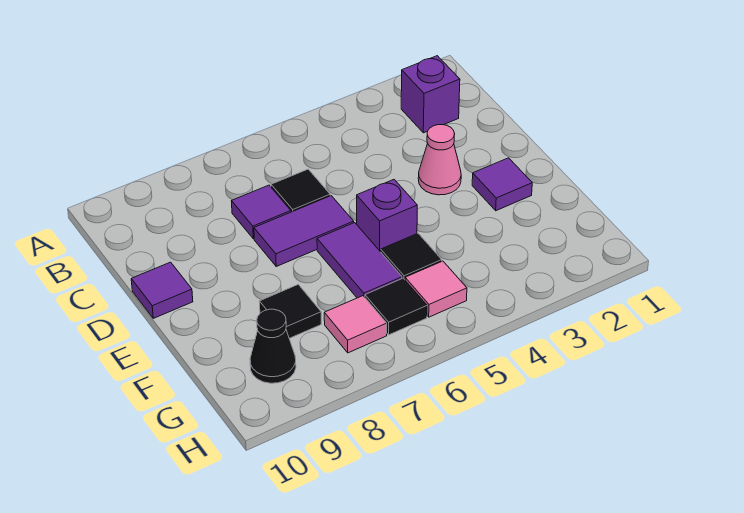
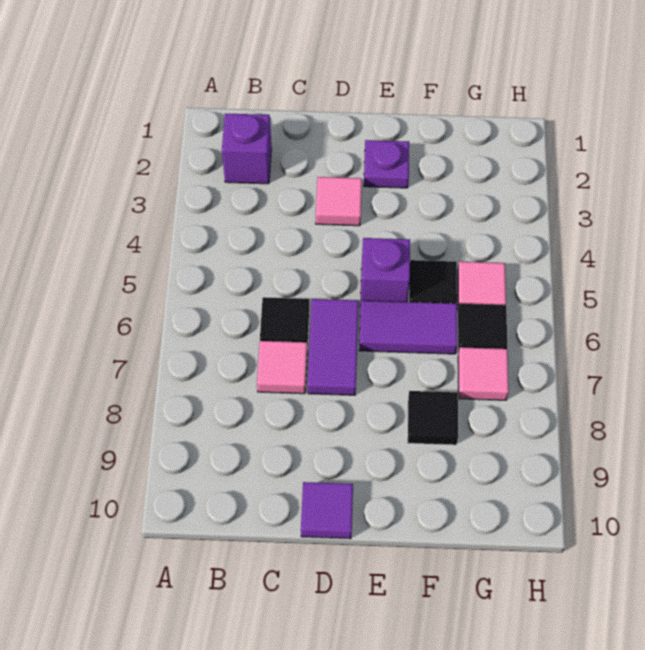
purple tile C7 level 1 -> pink tile C7 level 1
pink cone D3 level 1 -> pink tile D3 level 1
purple tile E2 level 1 -> purple plate E2 level 1
black cone G9 level 1 -> none

